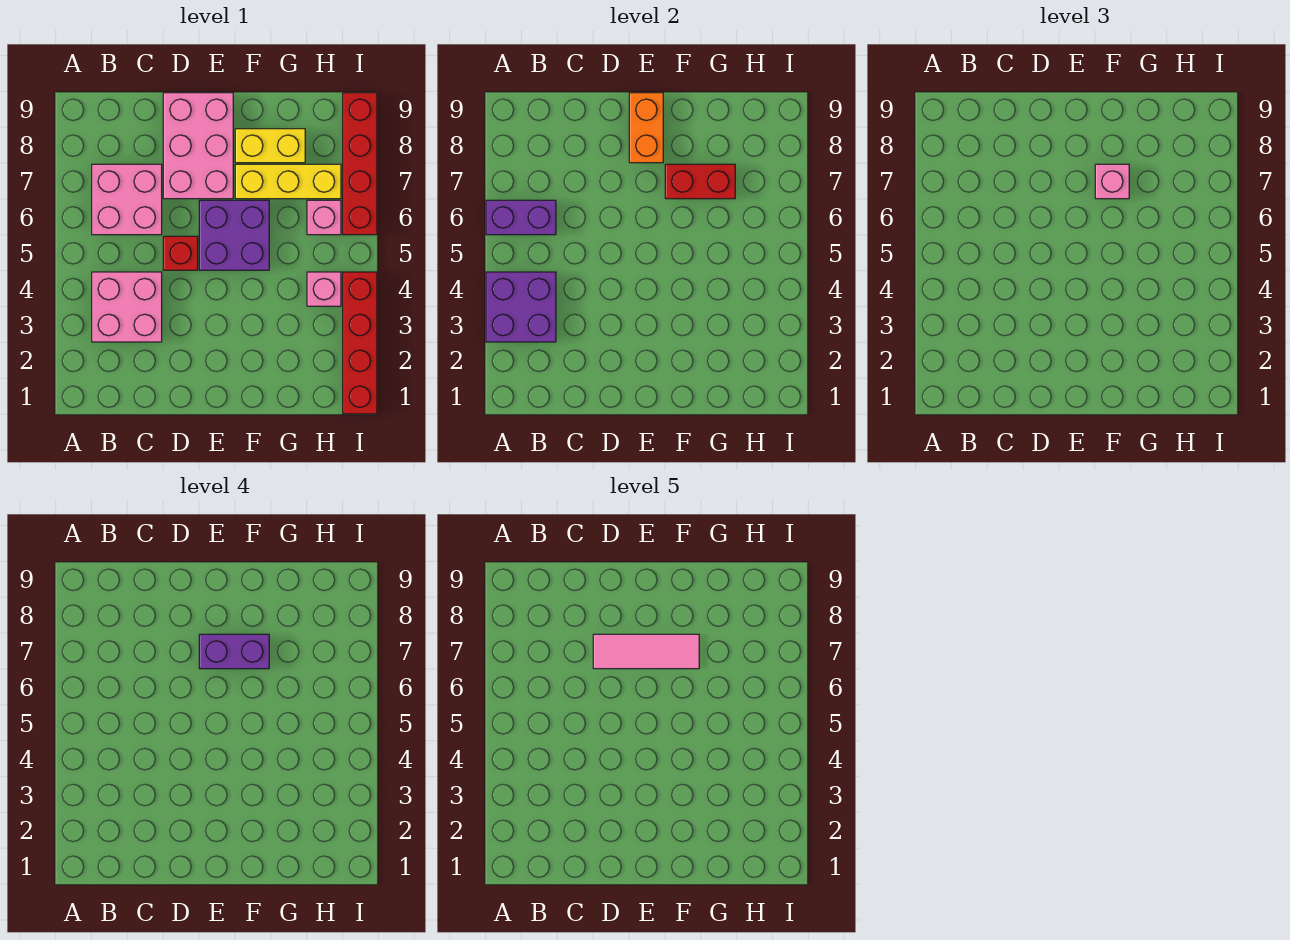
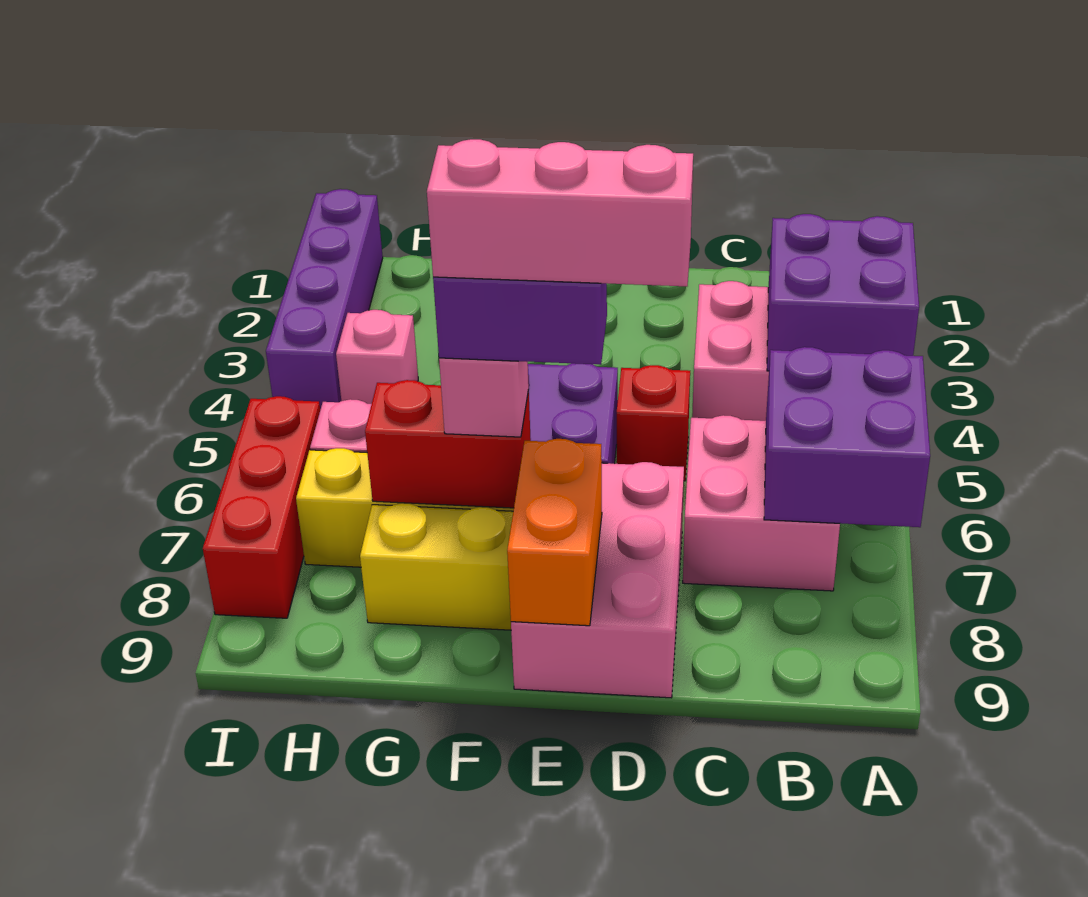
purple brick A6:B6 level 2 -> purple brick A6:B7 level 2
pink tile D7:F7 level 5 -> pink brick D7:F7 level 5
red brick I1:I4 level 1 -> purple brick I1:I4 level 1
red brick I6:I9 level 1 -> red brick I6:I8 level 1

